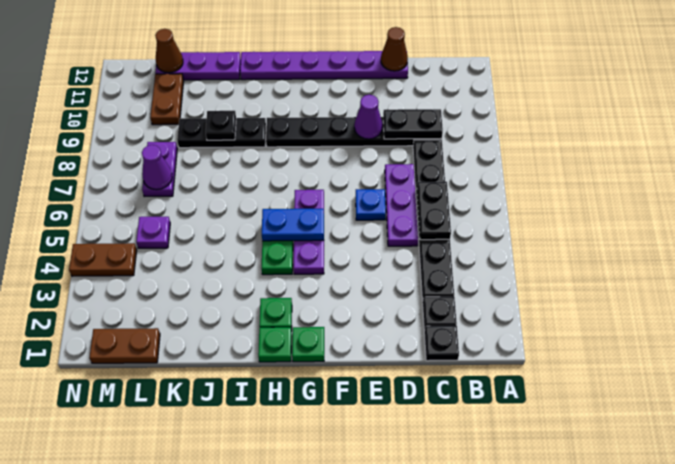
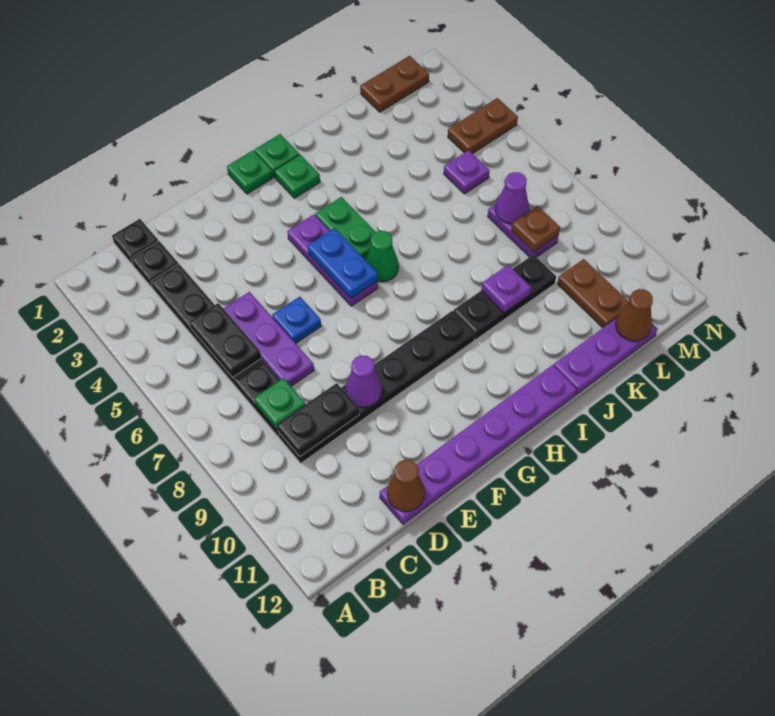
none -> green plate C8 level 2
blue plate G5:H5 level 2 -> blue plate G5:G6 level 2
none -> green cone H6 level 1
black plate J9 level 2 -> purple plate J9 level 2
none -> brown plate L8 level 2

